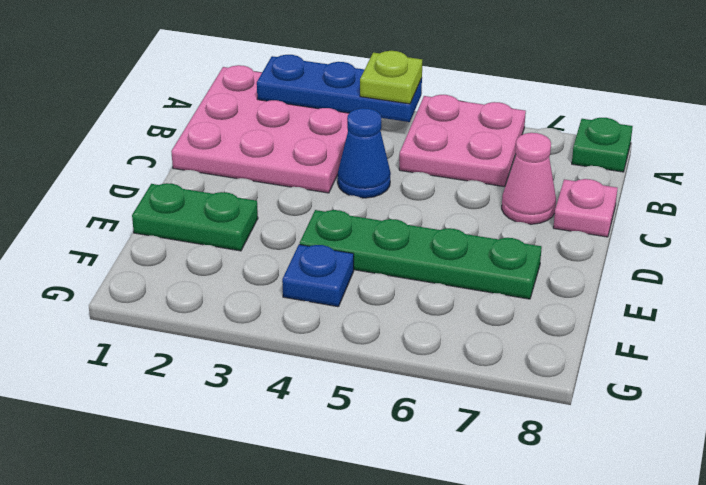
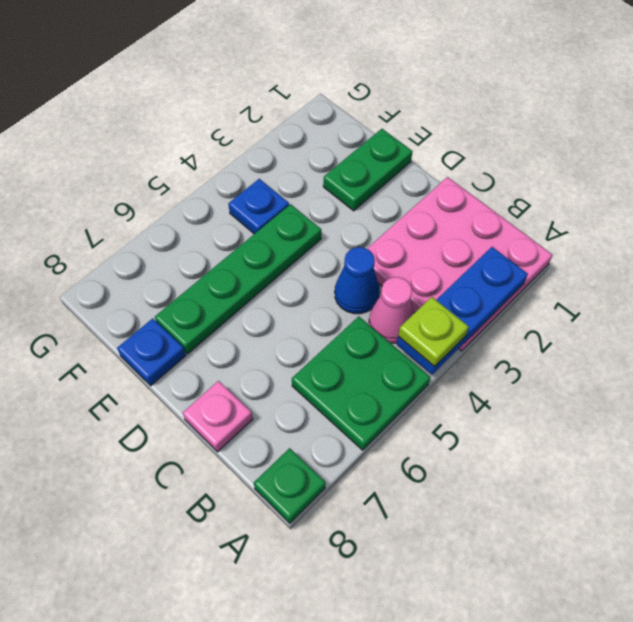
pink plate A5:B6 level 1 -> green plate A5:B6 level 1
pink cone C7 level 1 -> pink cone B4 level 1
none -> blue plate E8 level 1

